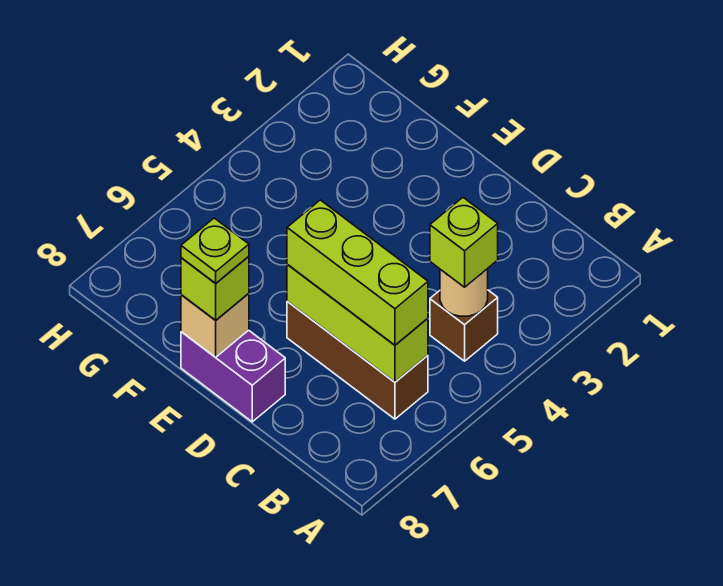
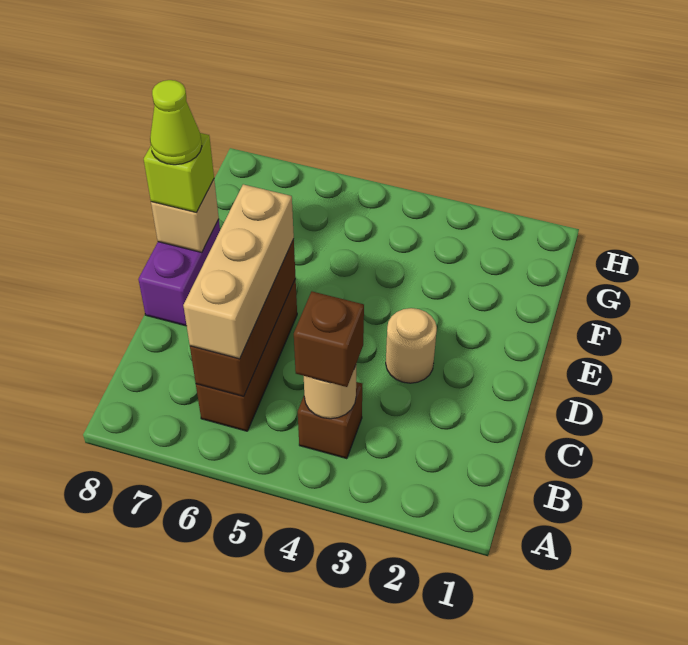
lime brick B4 level 3 -> brown brick B4 level 3
lime brick B6:D6 level 2 -> brown brick B6:D6 level 2
lime brick B6:D6 level 3 -> tan brick B6:D6 level 3
none -> tan round brick D3 level 1
lime plate E8 level 4 -> lime cone E8 level 4

